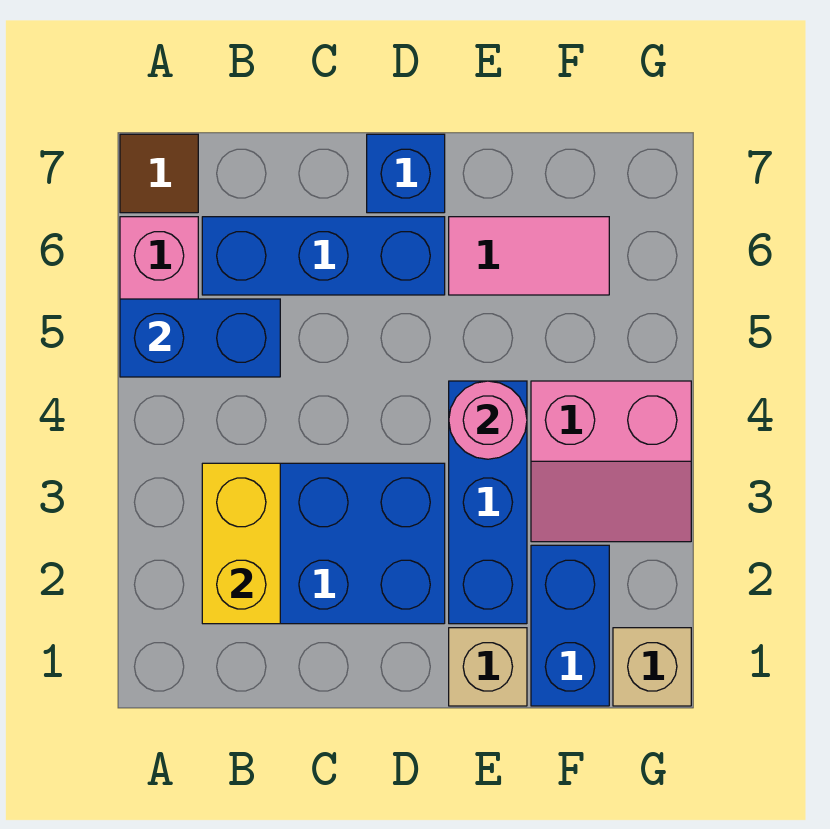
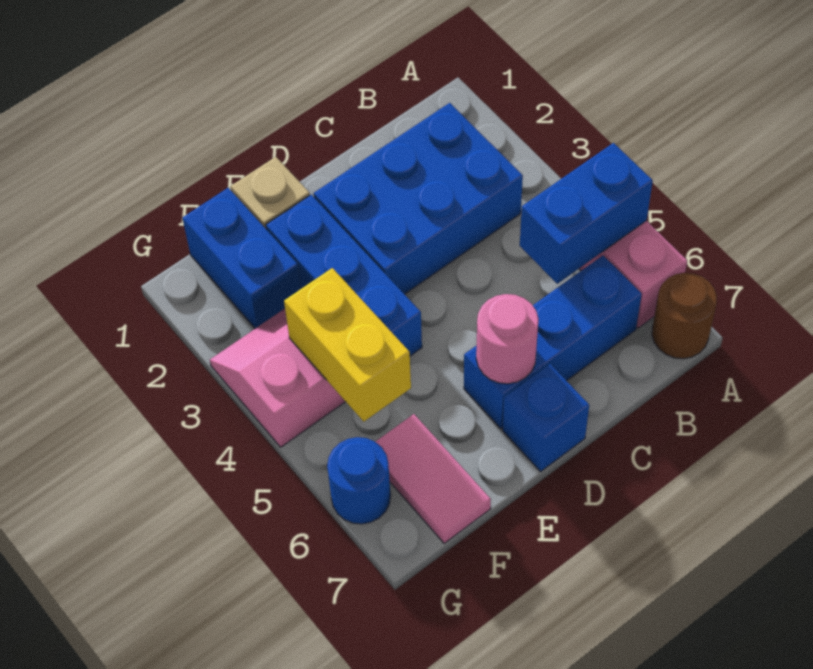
brown tile A7 level 1 -> brown round brick A7 level 1
yellow brick B2:B3 level 2 -> yellow brick F4:F5 level 2
pink round brick E4 level 2 -> pink round brick D6 level 2
pink tile E6:F6 level 1 -> pink tile F6:F7 level 1
tan brick G1 level 1 -> none
none -> blue round brick G6 level 1

